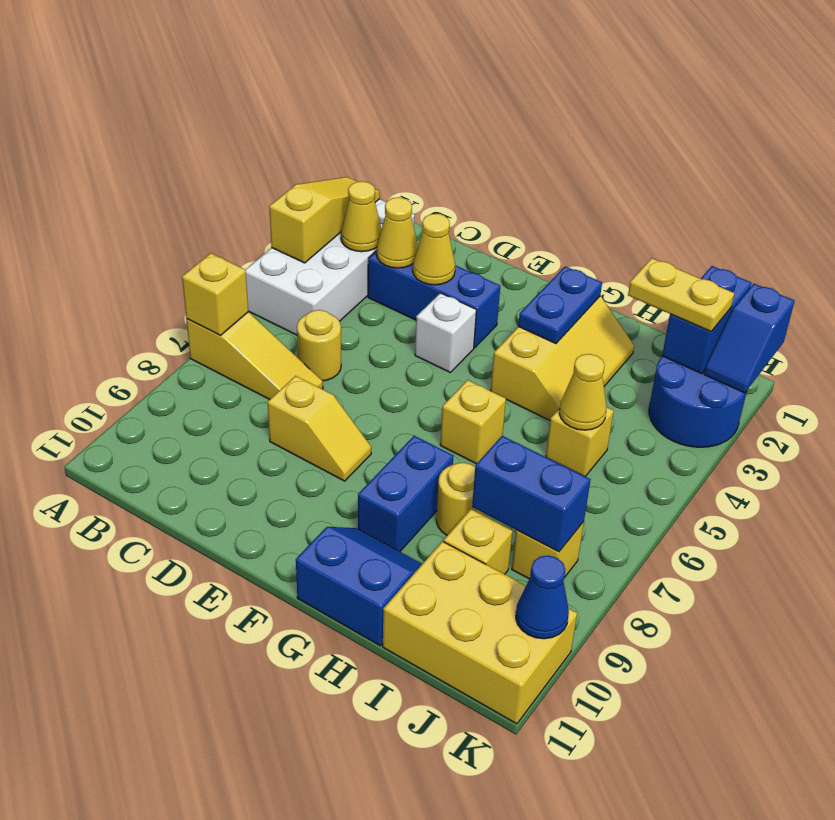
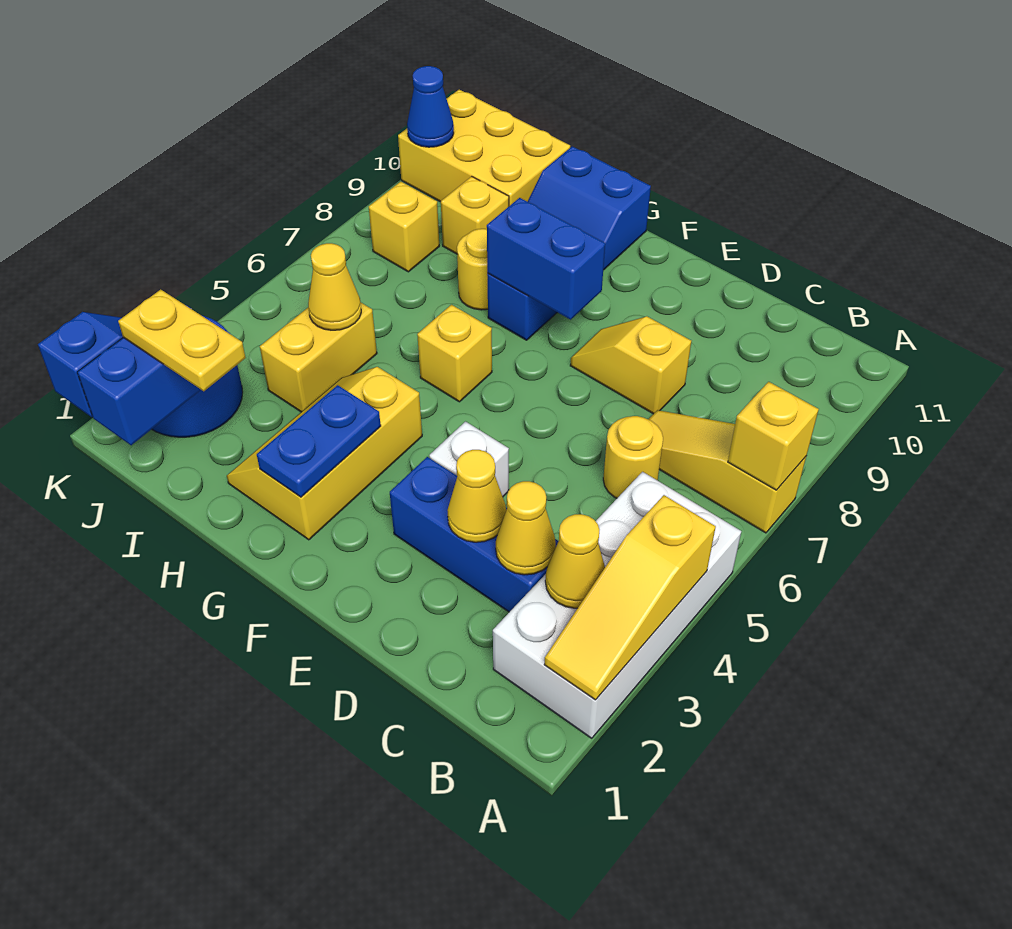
yellow brick I5 level 1 -> yellow brick I4:I5 level 1
blue brick I8:J8 level 2 -> blue brick F8:G8 level 2

